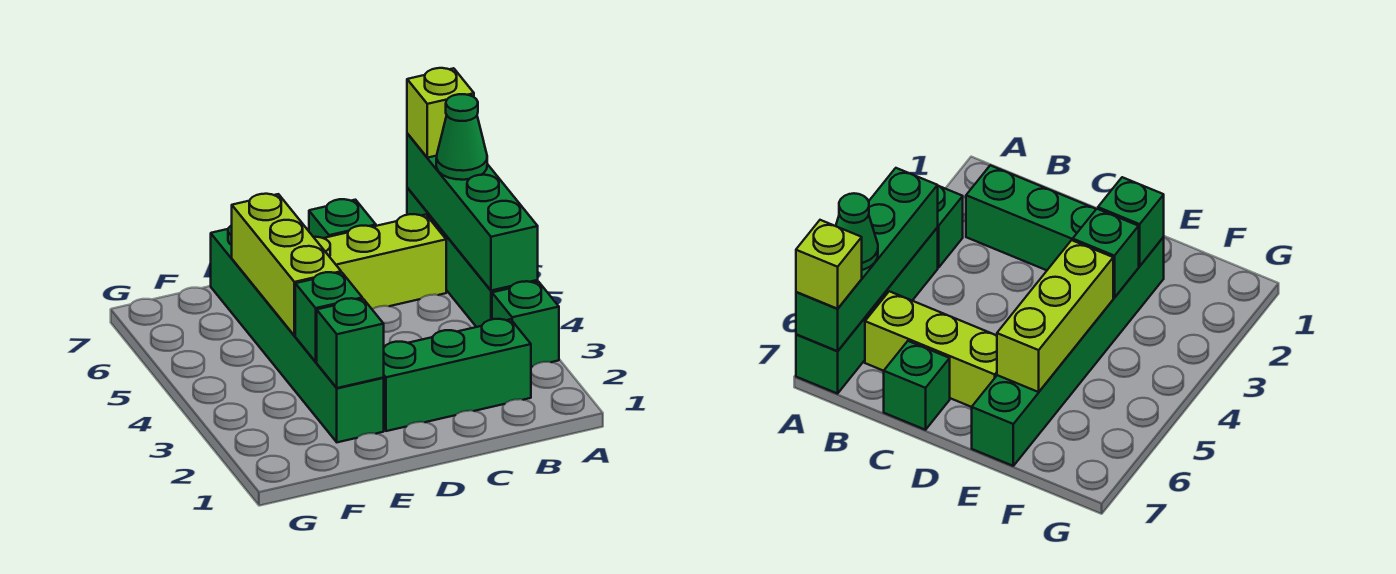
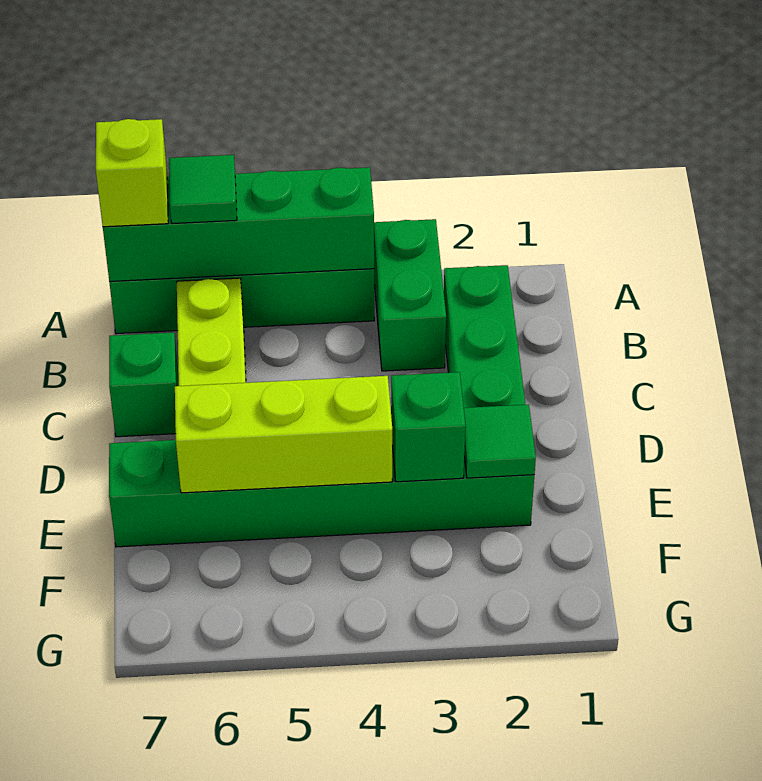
green brick A3 level 1 -> green brick A3:B3 level 1
green cone A6 level 3 -> green tile A6 level 3
green brick E2 level 2 -> green tile E2 level 2

